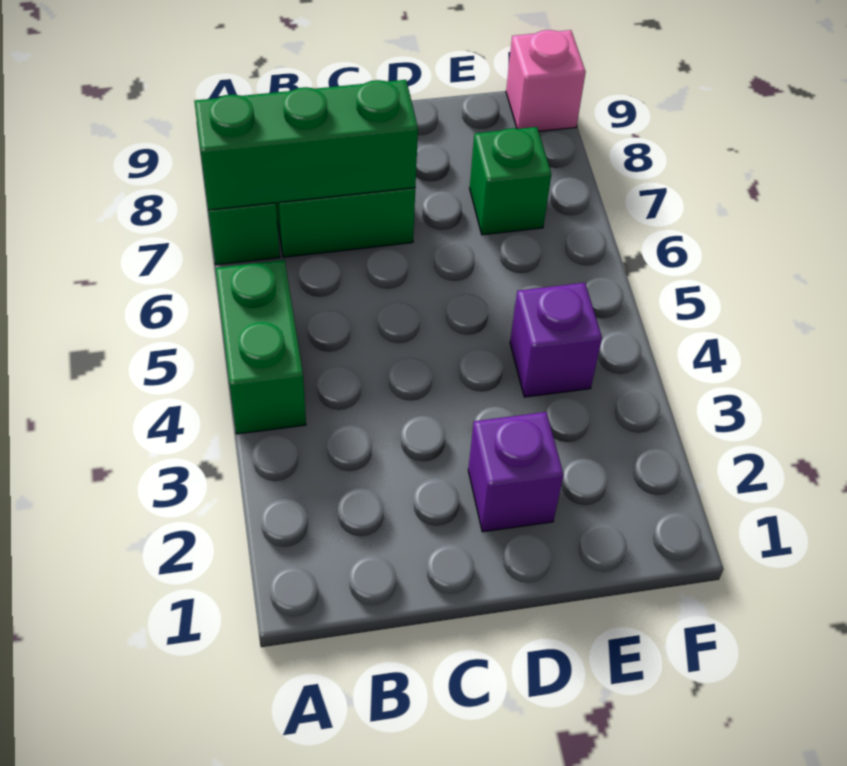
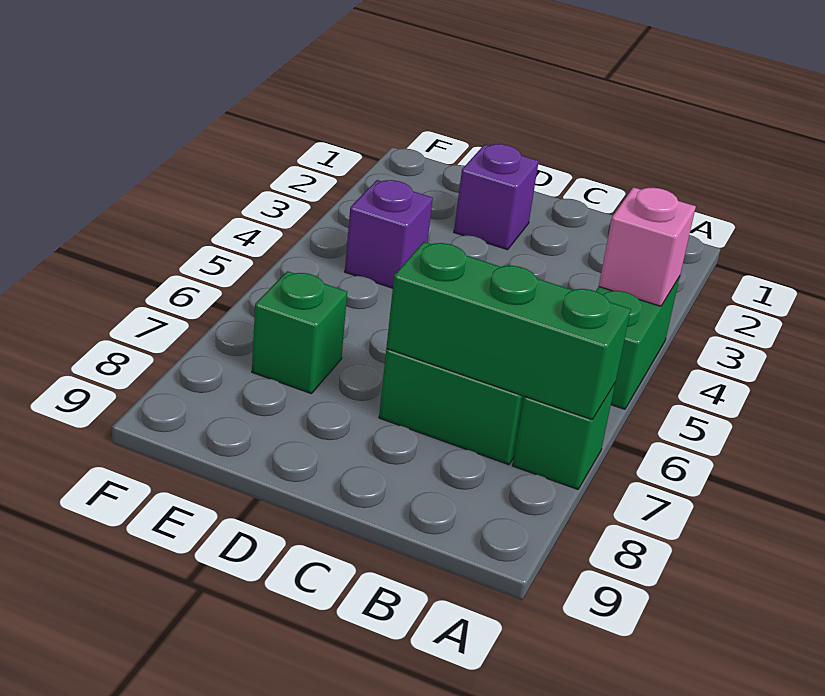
pink brick F9 level 1 -> pink brick A4 level 2

